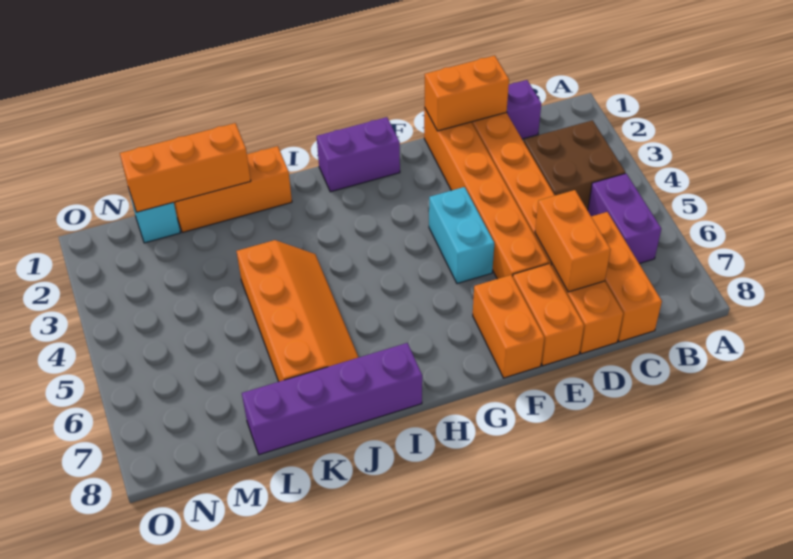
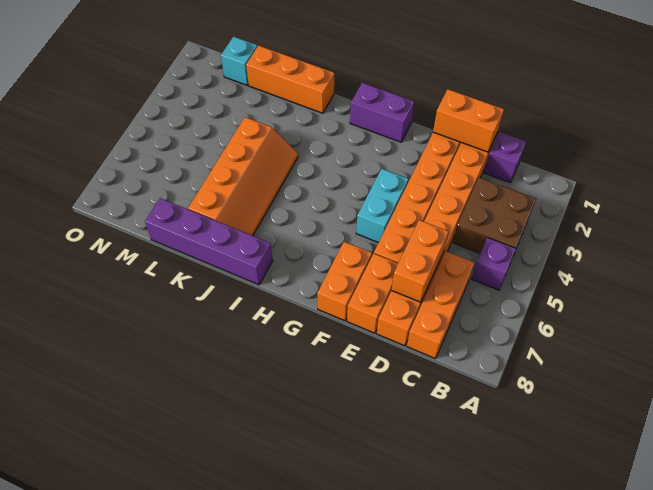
purple brick B5:B6 level 1 -> purple brick B5 level 1
orange brick K1:M1 level 2 -> none

